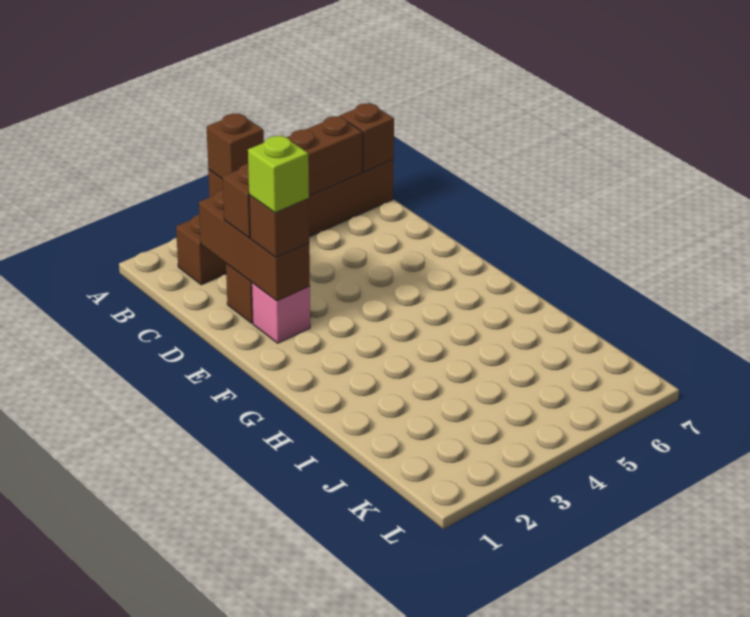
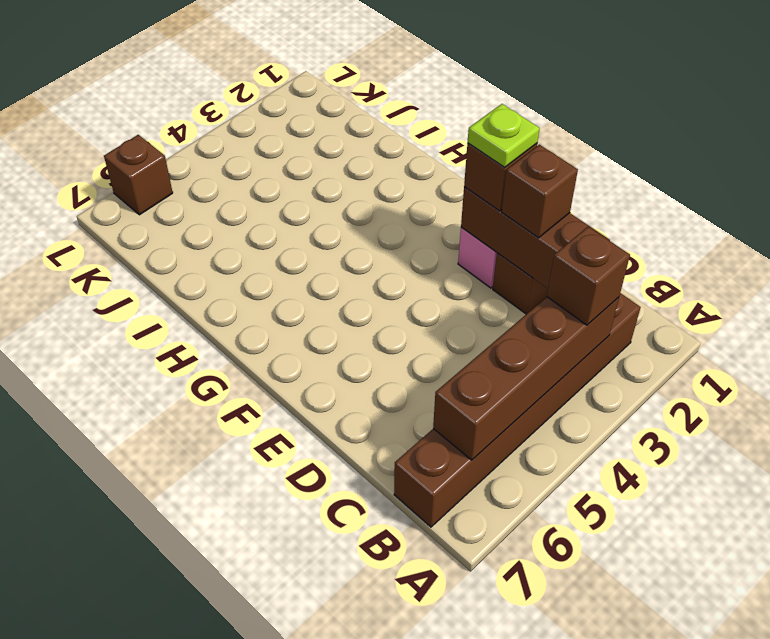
brown brick B7 level 2 -> brown brick L6 level 1
lime brick E2 level 4 -> lime plate E2 level 4

